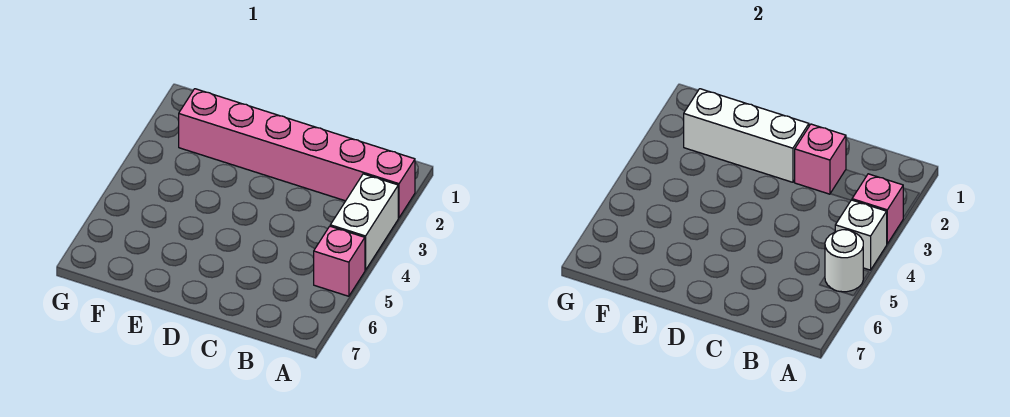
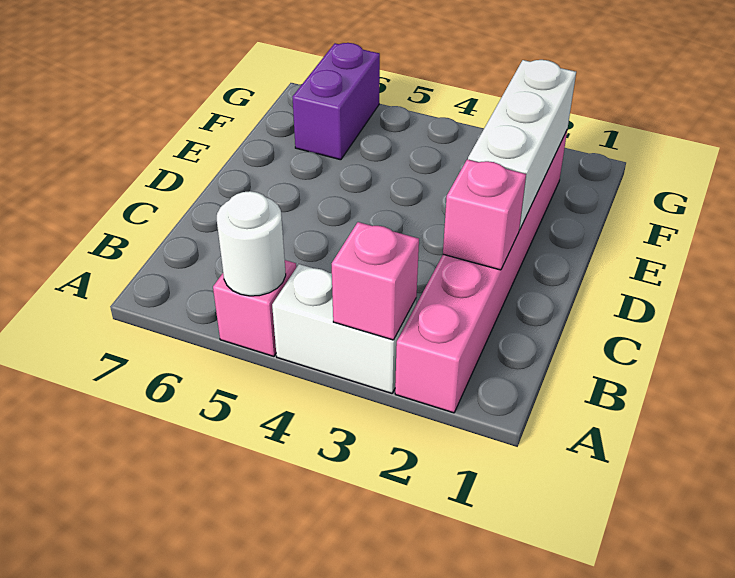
white brick A4 level 2 -> none
none -> purple brick F6:G6 level 1

